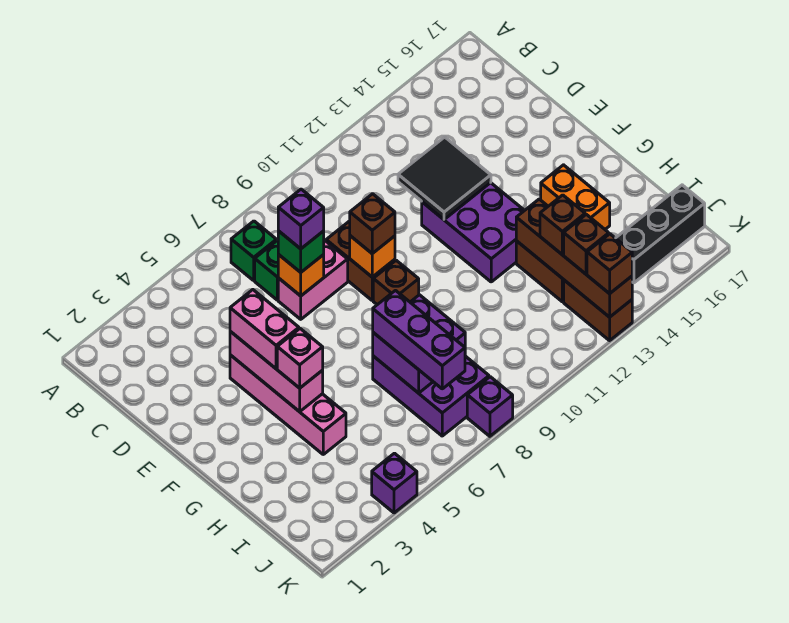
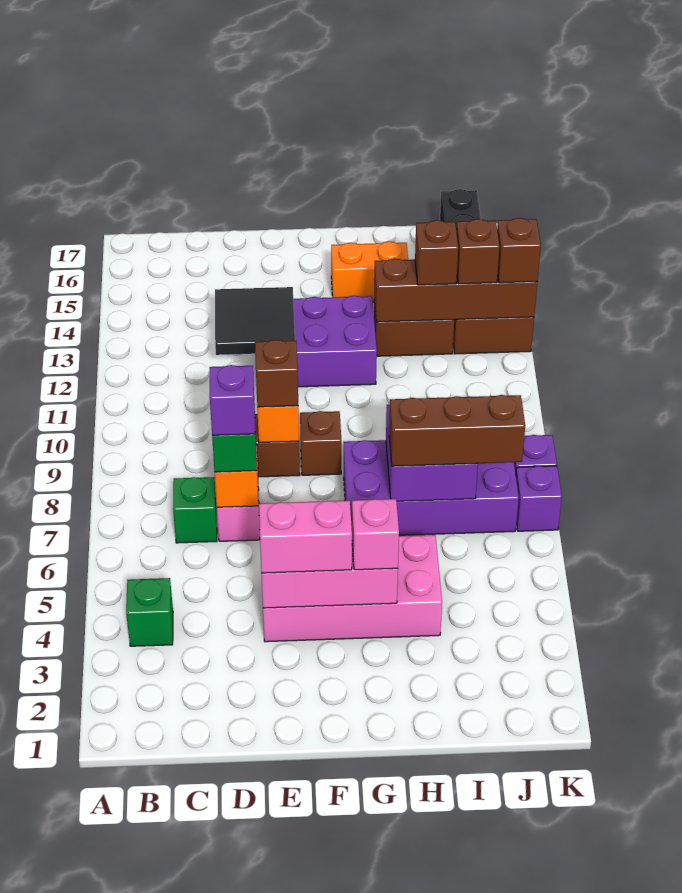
green brick B7 level 1 -> green brick B4 level 1
pink brick E4:H4 level 1 -> pink brick E4:H5 level 1
purple brick H7:J8 level 1 -> purple brick G7:J8 level 1
purple brick H7:J7 level 3 -> brown brick H7:J7 level 3
purple brick K4 level 1 -> purple brick K7 level 1

